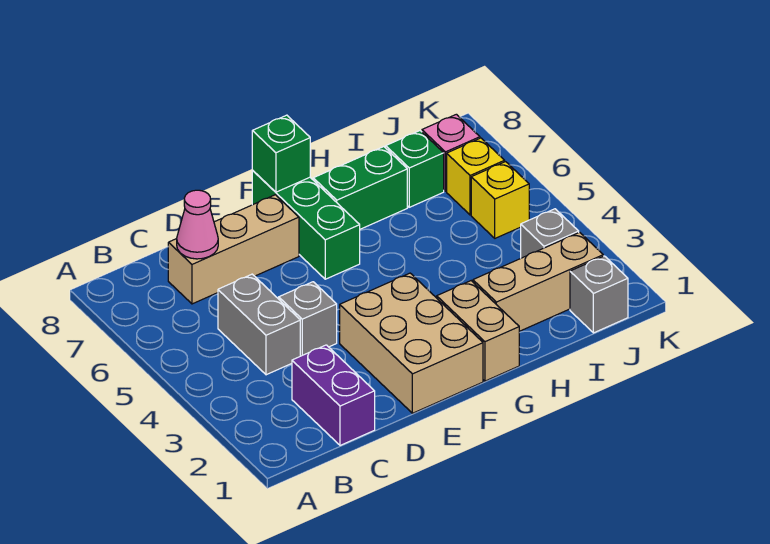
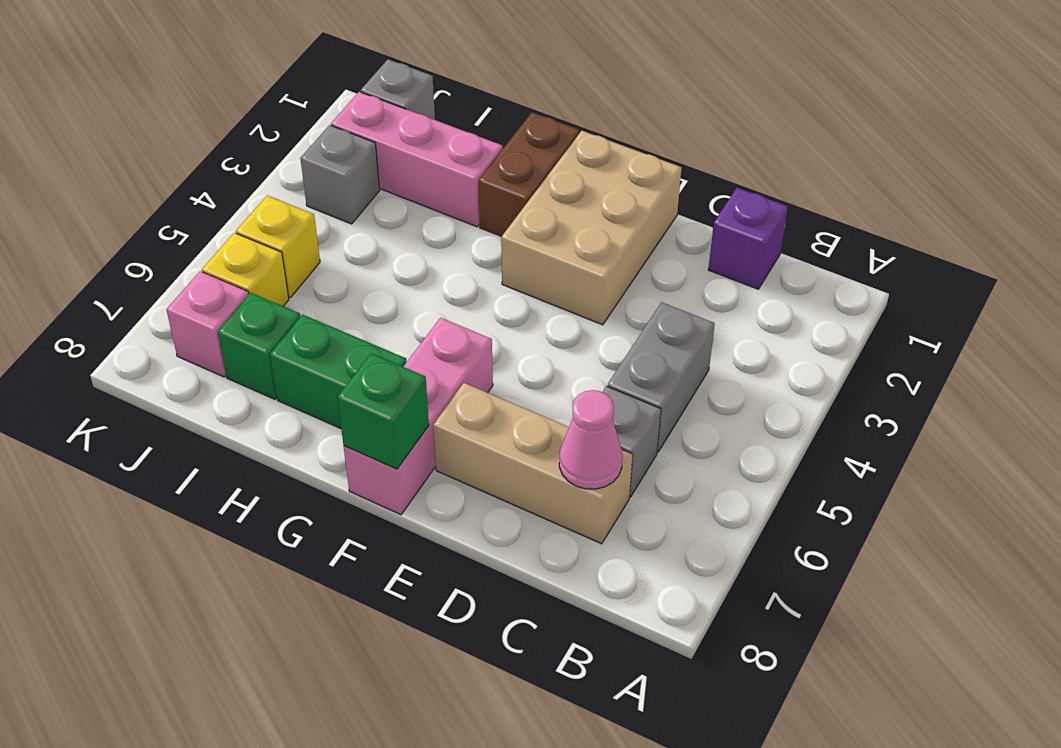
purple brick C1:C2 level 1 -> purple brick C1 level 1
grey brick D4 level 1 -> grey brick C6 level 1
green brick F6:F8 level 1 -> pink brick F6:F8 level 1
tan brick G1:G2 level 1 -> brown brick G1:G2 level 1
tan brick H2:J2 level 1 -> pink brick H2:J2 level 1

